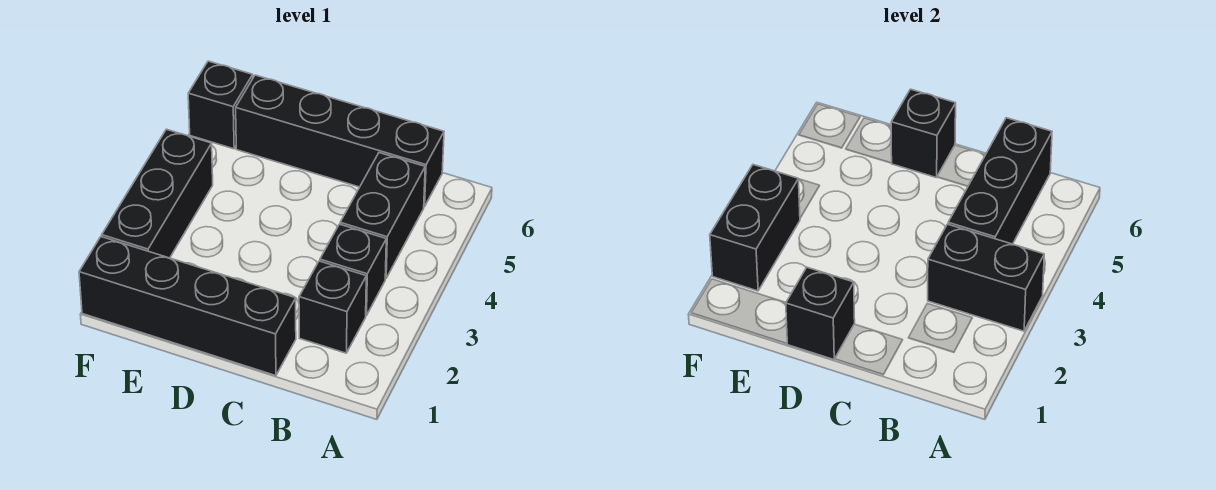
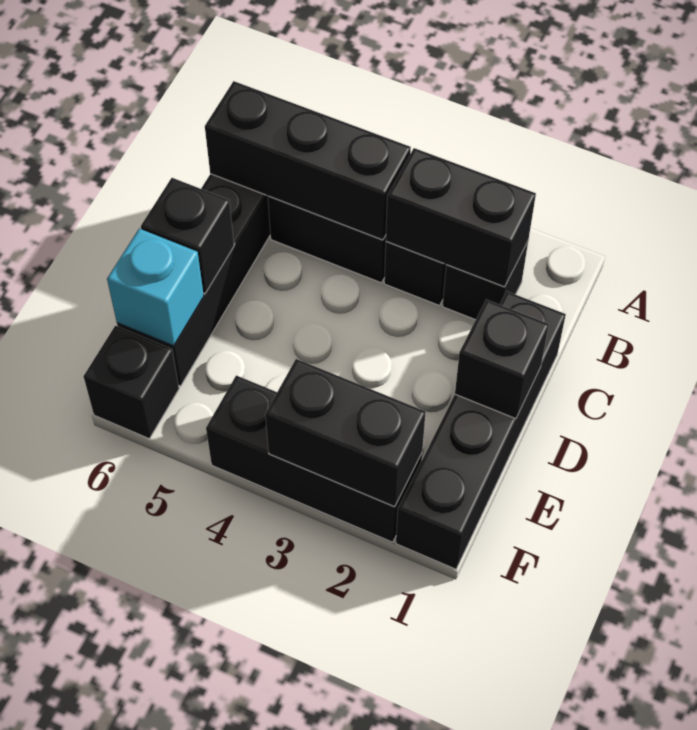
black brick A3:B3 level 2 -> black brick B2:B3 level 2
none -> cyan brick E6 level 2

